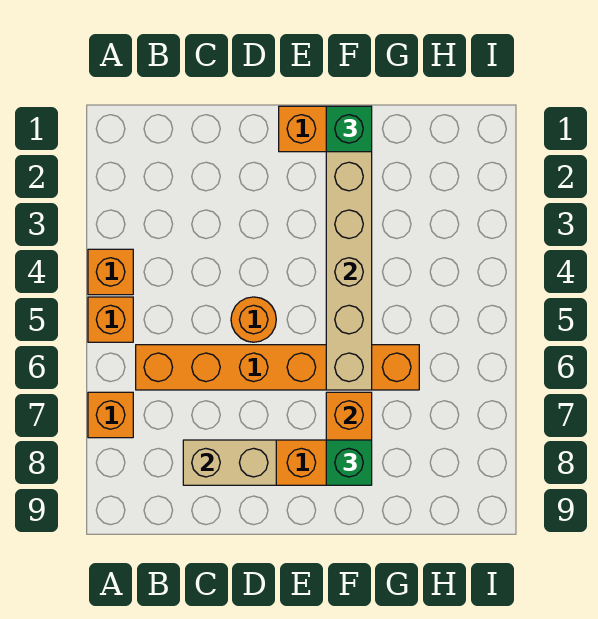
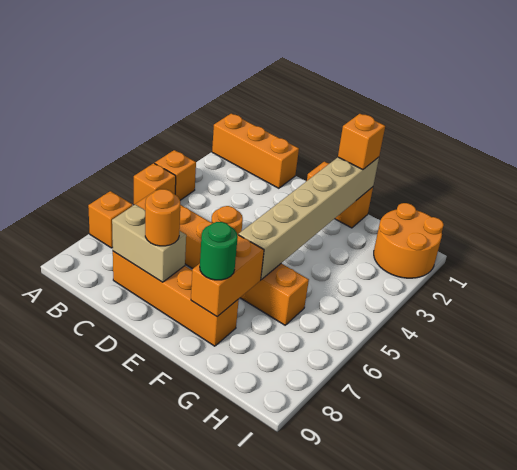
none -> orange brick A1:C1 level 1
none -> orange round brick D8 level 3
green brick F1 level 3 -> orange brick F1 level 3
green brick F8 level 3 -> green round brick F8 level 3
none -> orange round brick H1:I2 level 1

